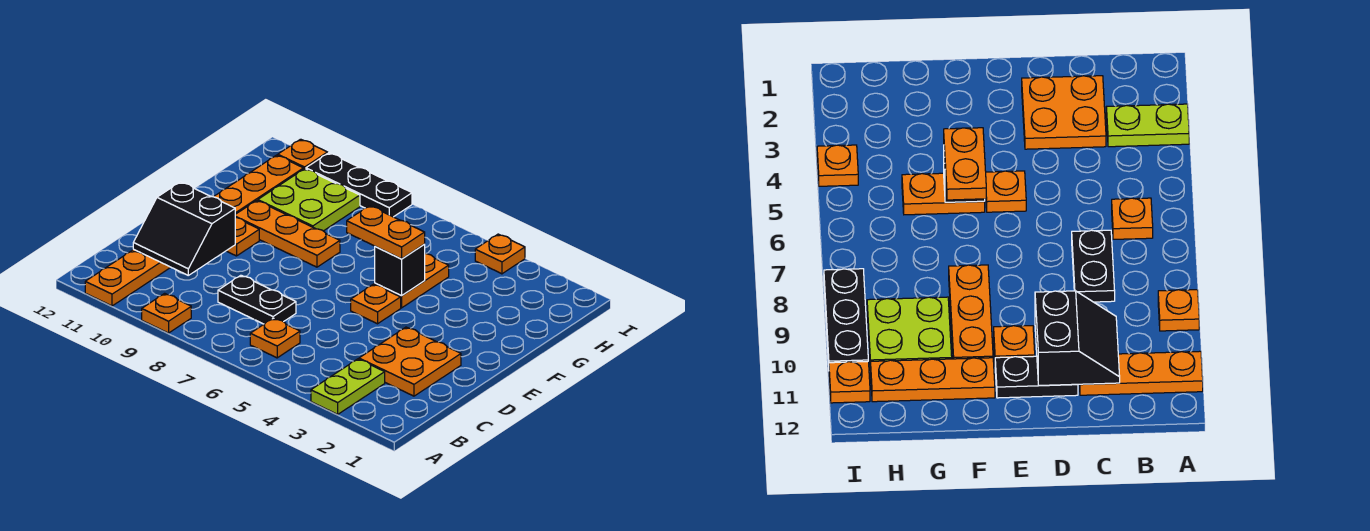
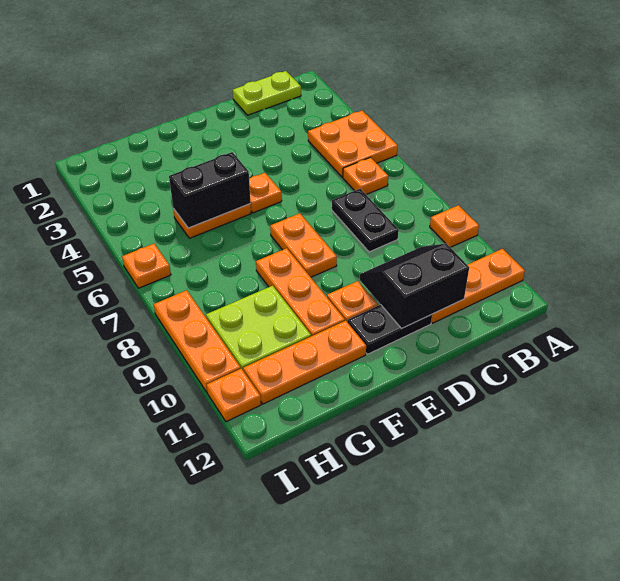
lime plate A3:B3 level 1 -> lime plate B1:C1 level 1
orange plate C2:D3 level 1 -> orange plate A4:B5 level 1
black slope C10:D11 level 2 top D -> black slope C10:D11 level 2 top 11
black brick F5 level 2 -> black brick F5:G5 level 2
orange plate F5:F6 level 3 -> orange plate E7:E8 level 1
orange plate I4 level 1 -> orange plate I6 level 1
black plate I8:I10 level 1 -> orange plate I8:I10 level 1

